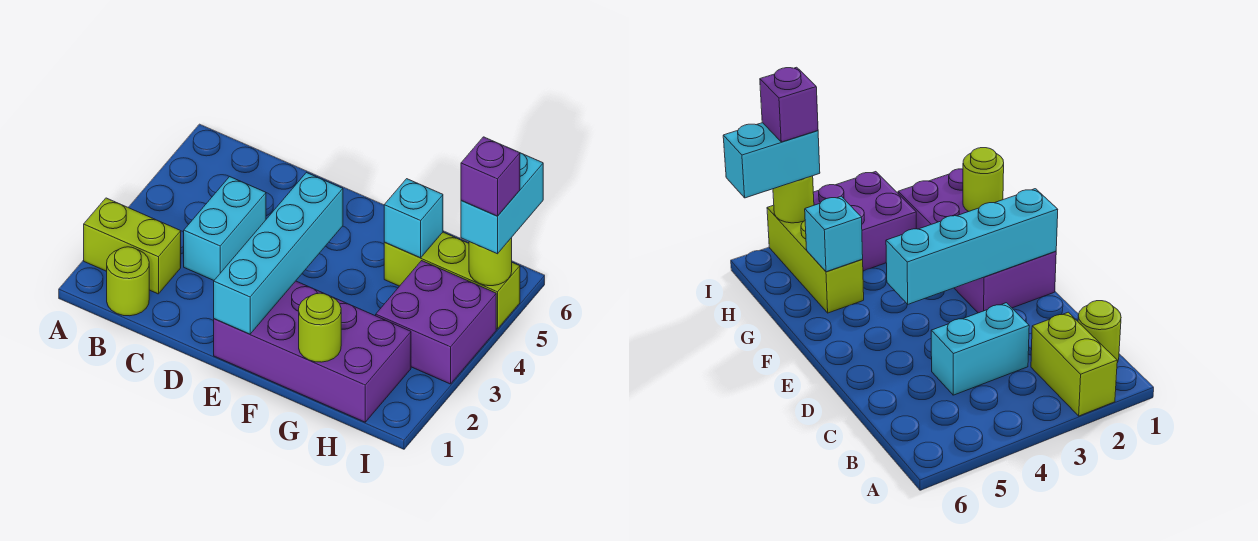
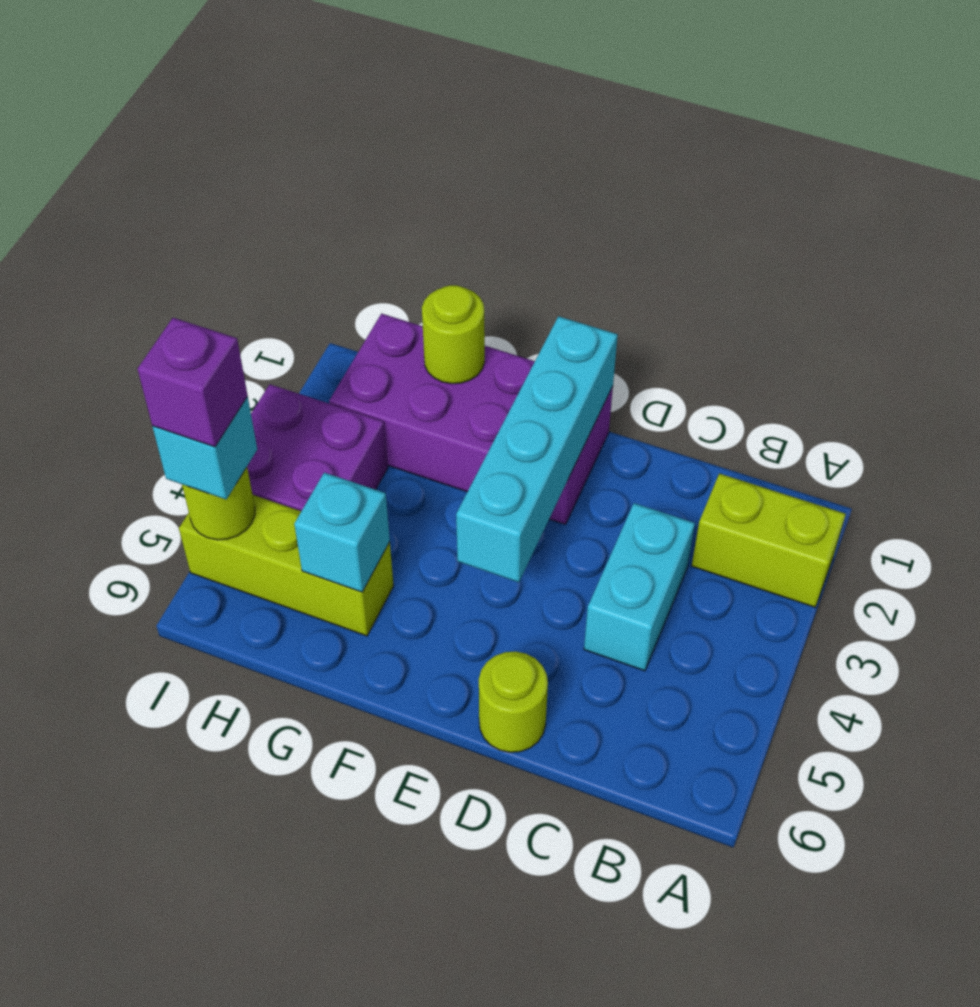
lime round brick B1 level 1 -> lime round brick D6 level 1
cyan brick I5:I6 level 3 -> cyan brick I5 level 3

